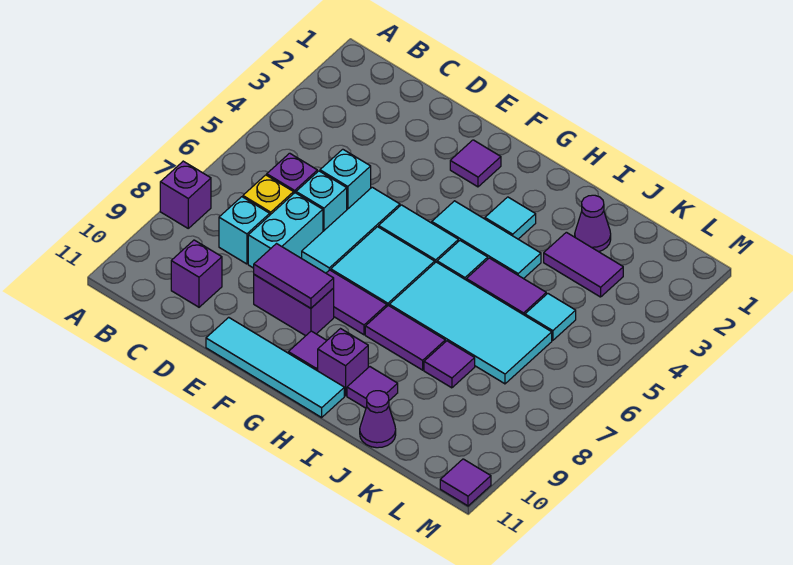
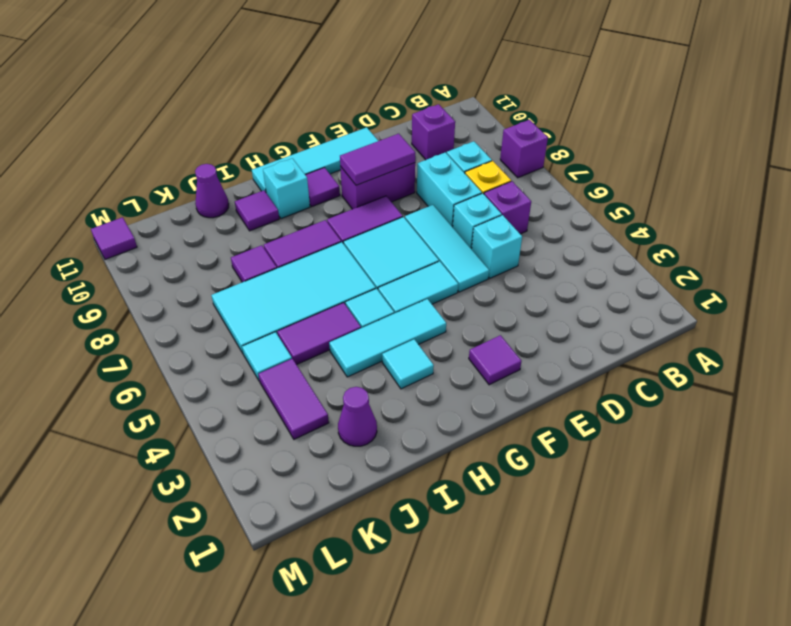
purple brick H10 level 1 -> cyan brick H10 level 1
purple tile J3:K3 level 1 -> purple tile K3:K4 level 1

